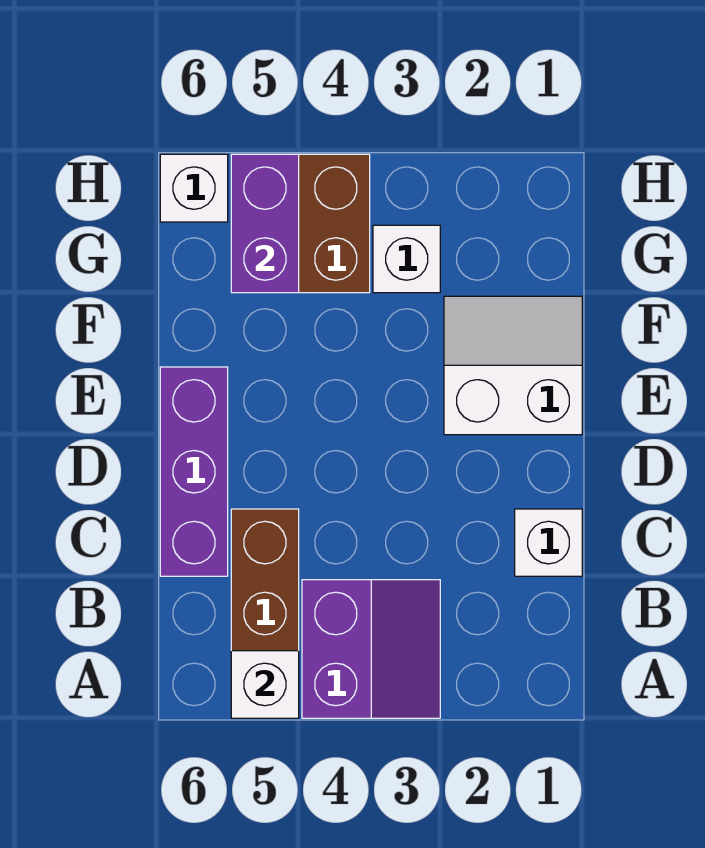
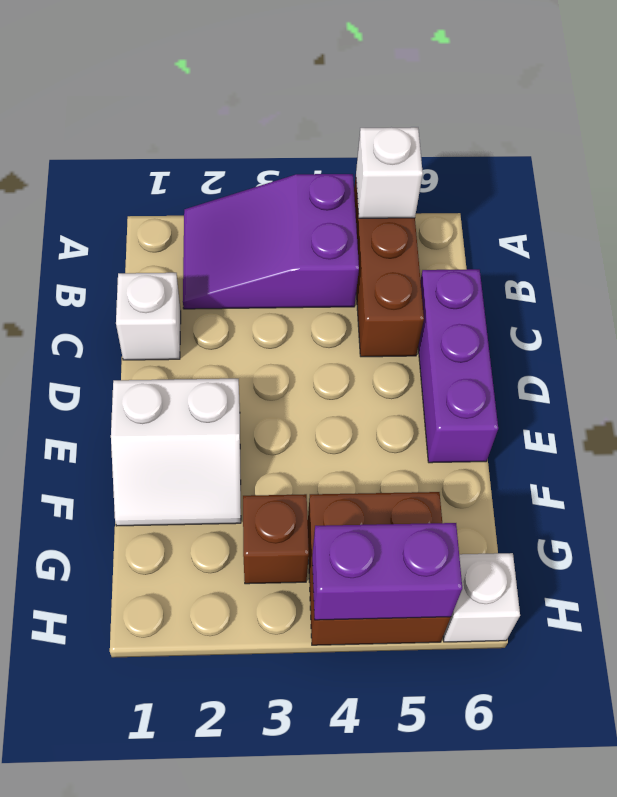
purple slope A3:B4 level 1 top 4 -> purple slope A2:B4 level 1 top 4
white brick G3 level 1 -> brown brick G3 level 1
purple brick G5:H5 level 2 -> purple brick H4:H5 level 2

